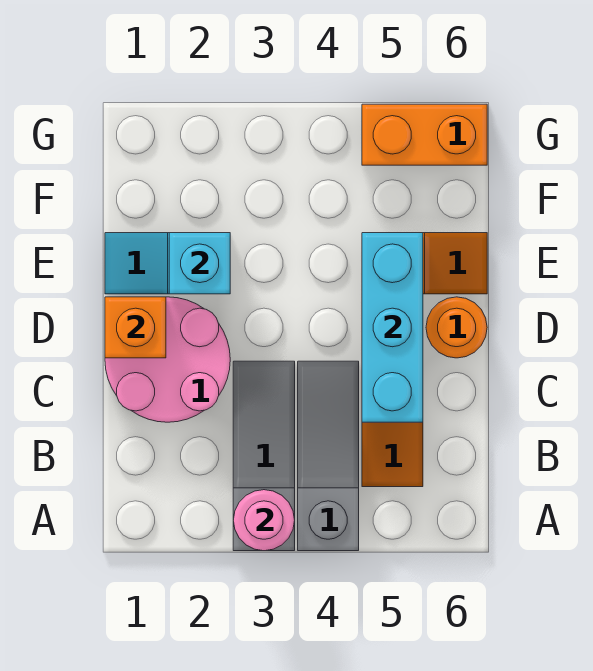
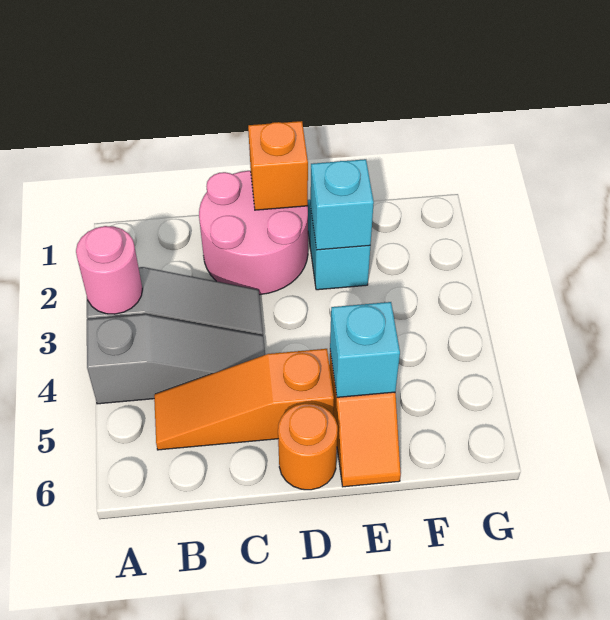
cyan brick C5:E5 level 2 -> cyan brick E5 level 2
orange brick G5:G6 level 1 -> none

